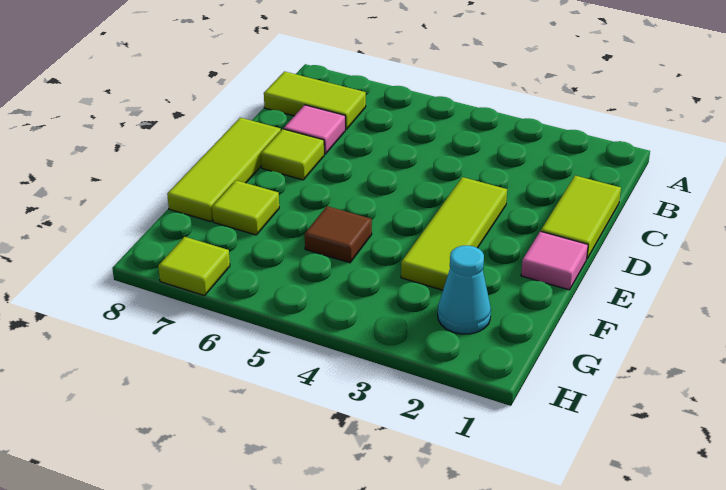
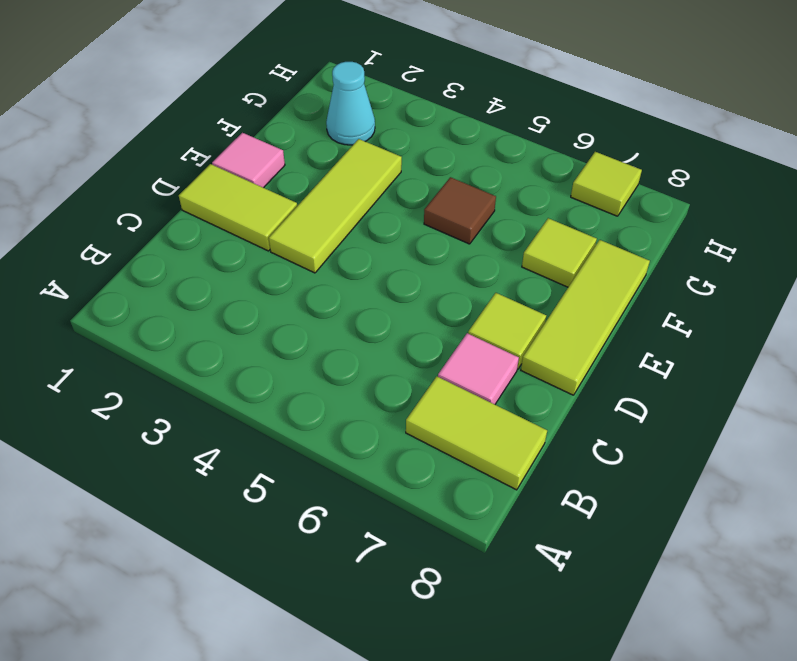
lime tile C1:D1 level 1 -> lime tile D1:D2 level 1

